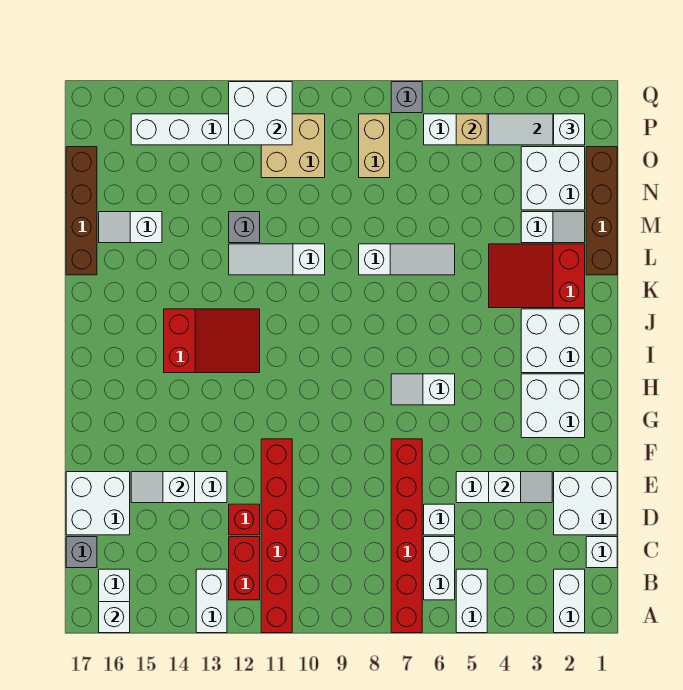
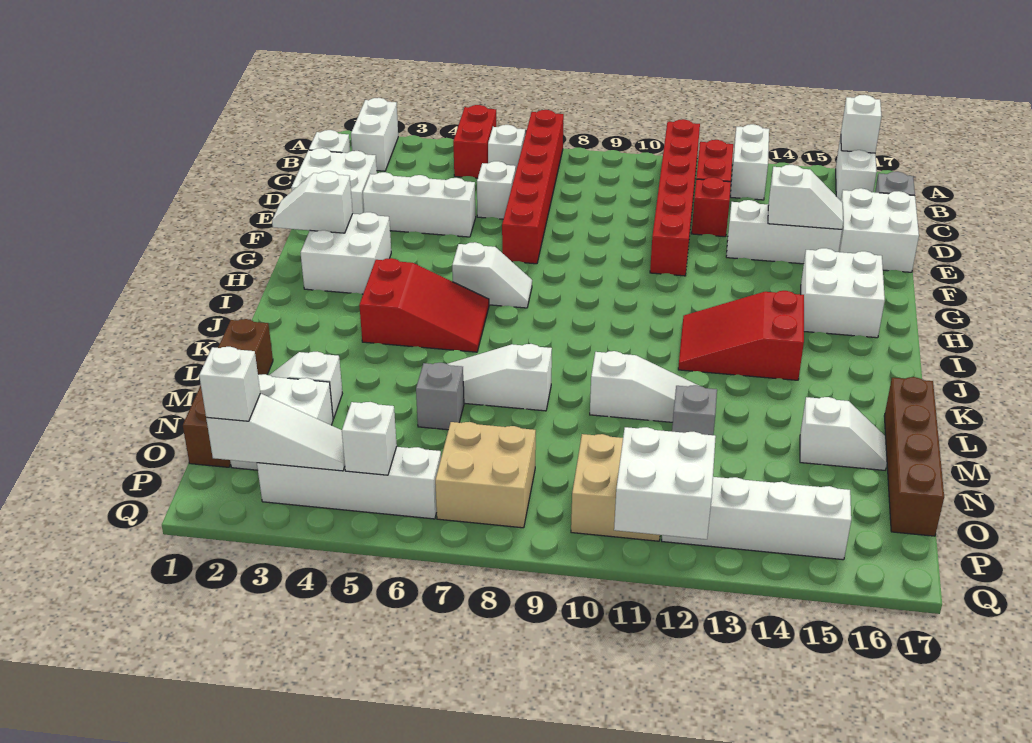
white brick A5:B5 level 1 -> red brick A5:B5 level 1
white brick B6:C6 level 1 -> white brick B6 level 1
white slope E3:E4 level 2 top 4 -> white slope G1:G2 level 2 top 2
white brick I2:J3 level 1 -> white brick G15:H16 level 1
red slope K2:L4 level 1 top 2 -> red slope I4:J6 level 1 top 4
tan brick O8:P8 level 1 -> tan brick O7:P8 level 1
tan brick P5 level 2 -> white brick P5 level 2
grey brick Q7 level 1 -> grey brick M6 level 1

